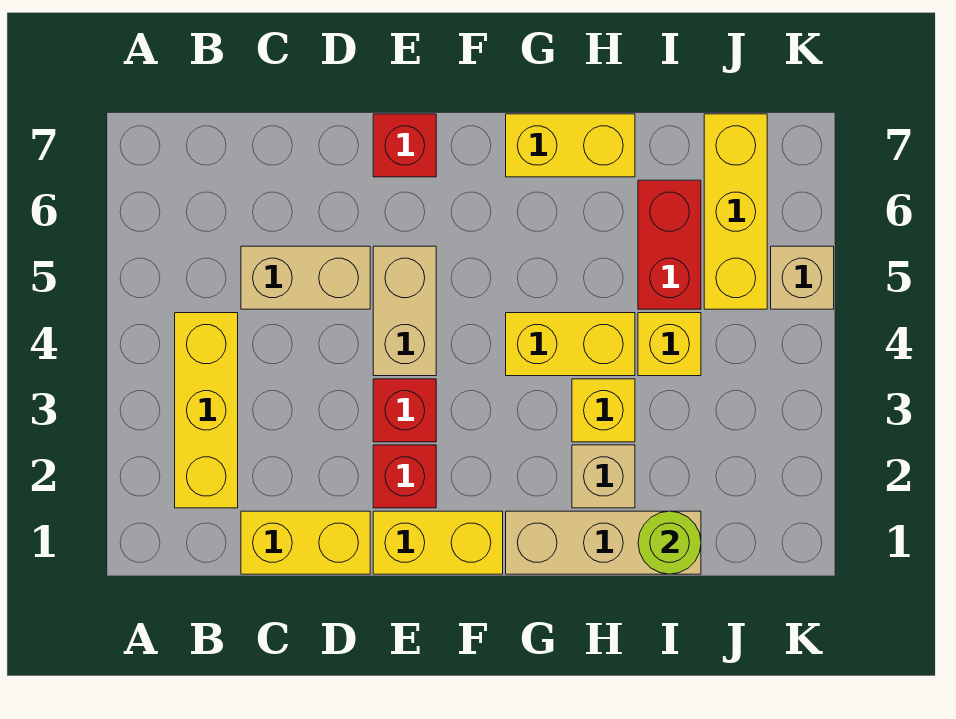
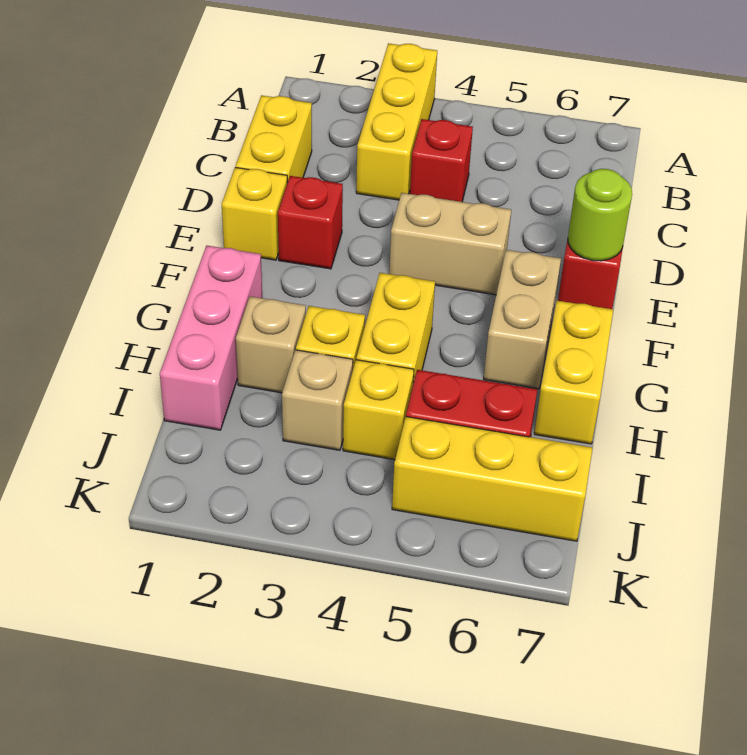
yellow brick B2:B4 level 1 -> yellow brick A3:C3 level 1
tan brick C5:D5 level 1 -> tan brick F6:G6 level 1
yellow brick E1:F1 level 1 -> yellow brick E1 level 1
red brick E3 level 1 -> red brick C4 level 1
tan brick G1:I1 level 1 -> pink brick G1:I1 level 1
lime round brick I1 level 2 -> lime round brick E7 level 2
tan brick K5 level 1 -> tan brick I3 level 1

